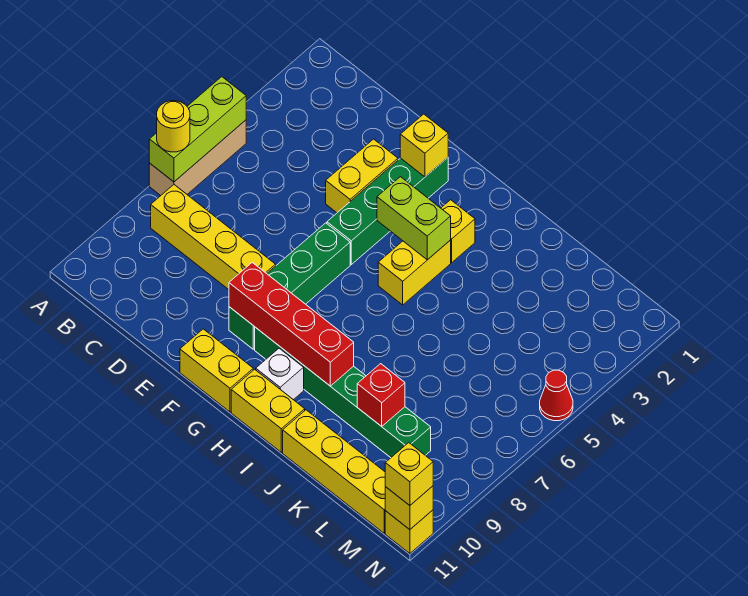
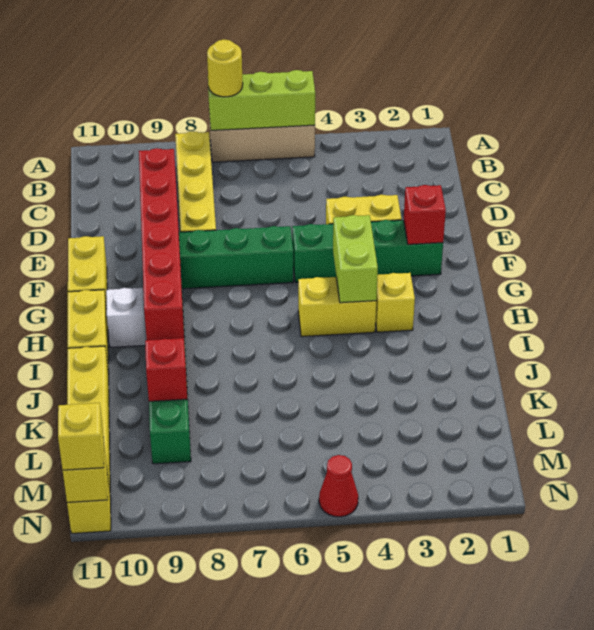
yellow brick F2 level 2 -> red brick F2 level 2
red brick F9:I9 level 2 -> red brick D9:I9 level 2

